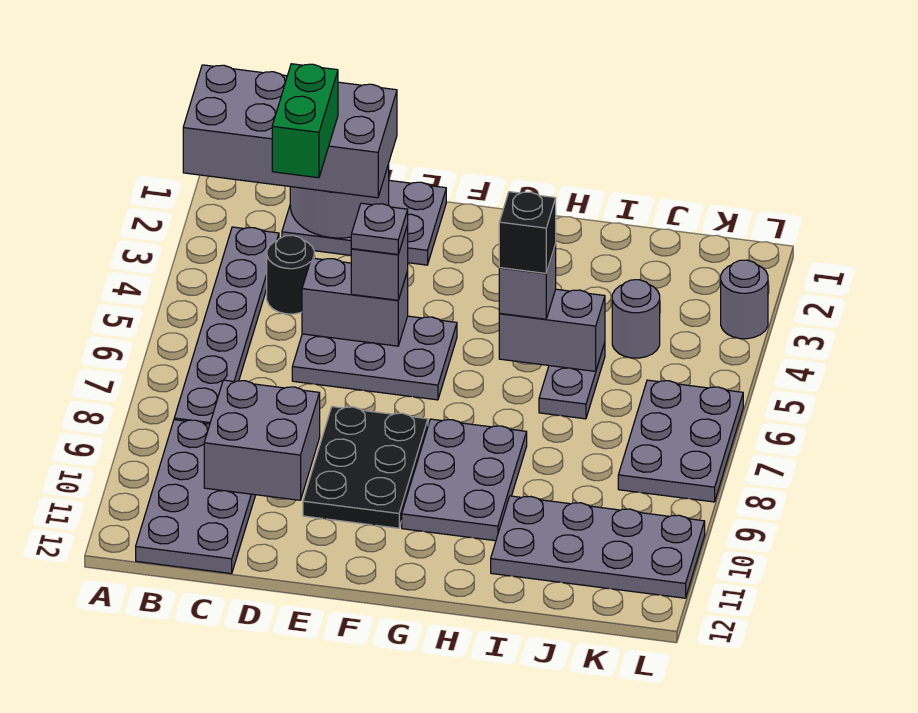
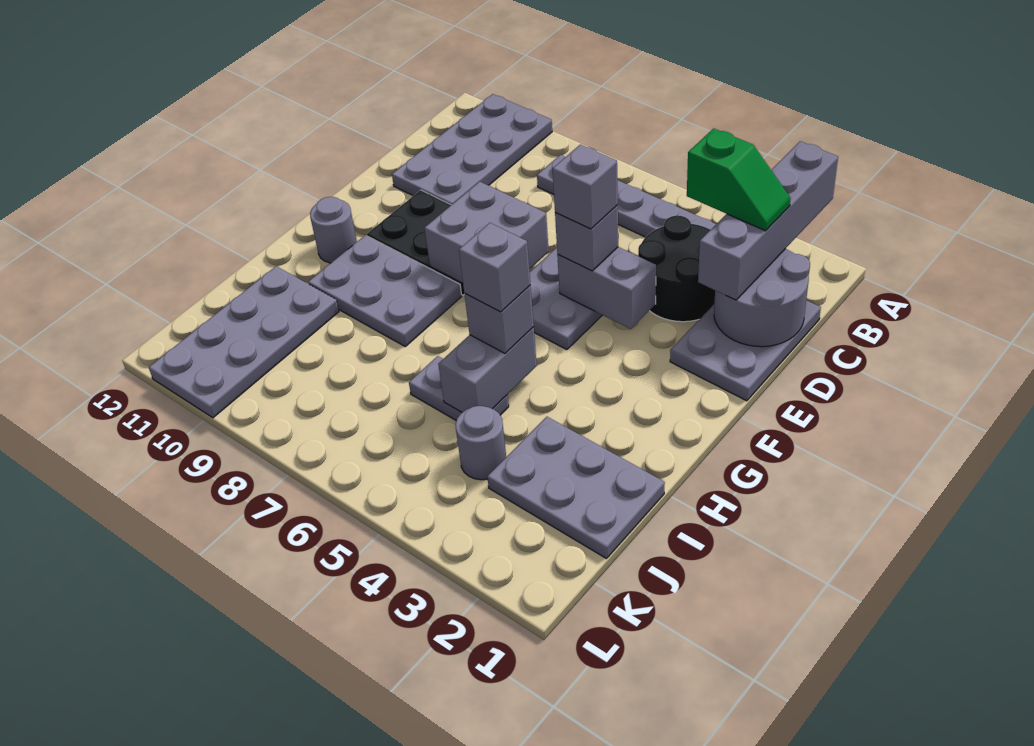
grey brick A1:D2 level 3 -> grey brick A2:D2 level 3
grey plate B9:C12 level 1 -> grey plate A10:D11 level 1
green brick C2:C3 level 4 -> green slope C2:C3 level 4 top 3
black round brick C4 level 1 -> black round brick C3:D4 level 1
grey brick C9:D10 level 2 -> grey brick E7:F8 level 2
grey brick D5:E5 level 2 -> grey brick E4:E5 level 2
grey plate E5 level 4 -> grey brick E5 level 4
black brick H5 level 4 -> grey brick H5 level 4
grey plate K6:L8 level 1 -> grey plate I1:J3 level 1
grey round brick L3 level 1 -> grey round brick G11 level 1

